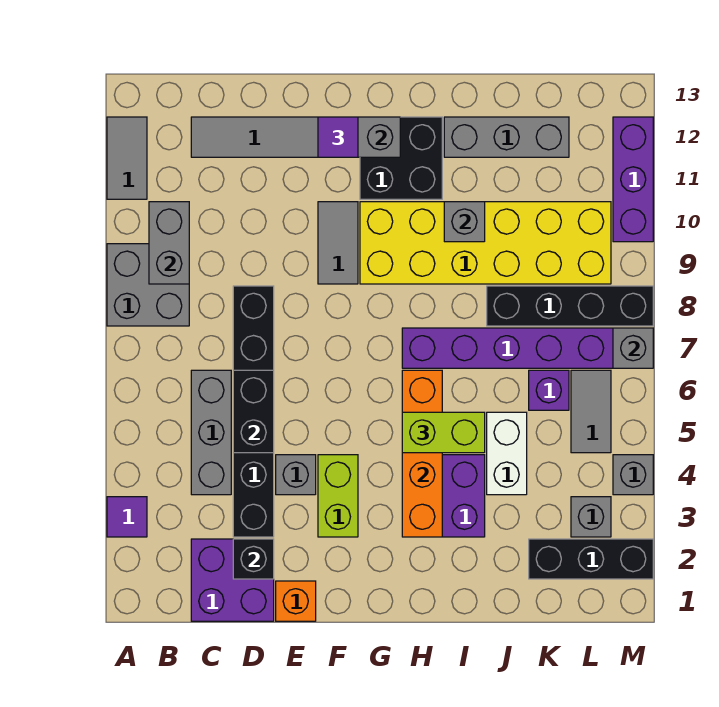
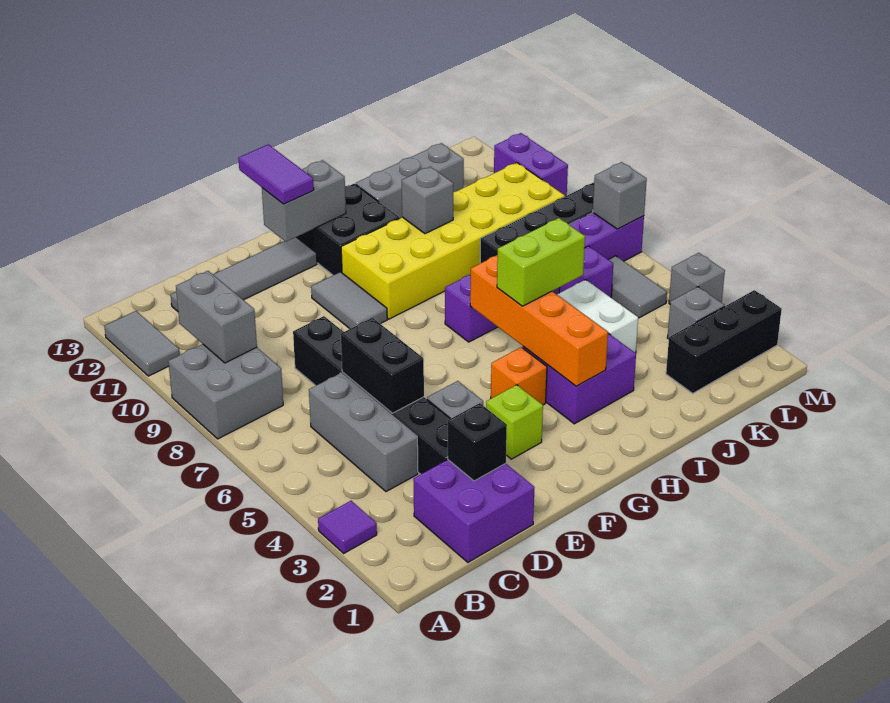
orange brick E1 level 1 -> orange brick G4 level 1
lime brick F3:F4 level 1 -> lime brick F3 level 1
purple tile F12 level 3 -> purple tile F12:F13 level 3
purple brick M10:M12 level 1 -> purple brick M10:M11 level 1

